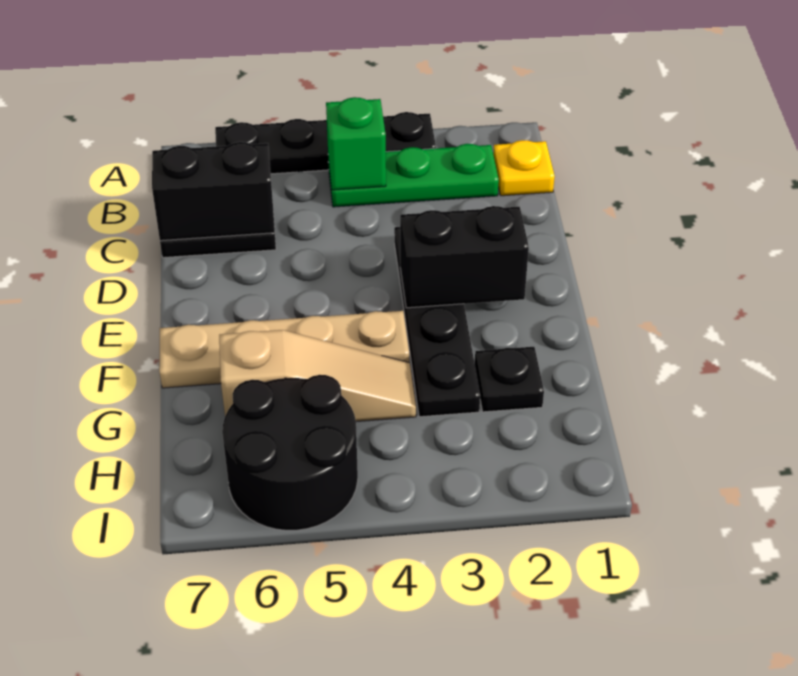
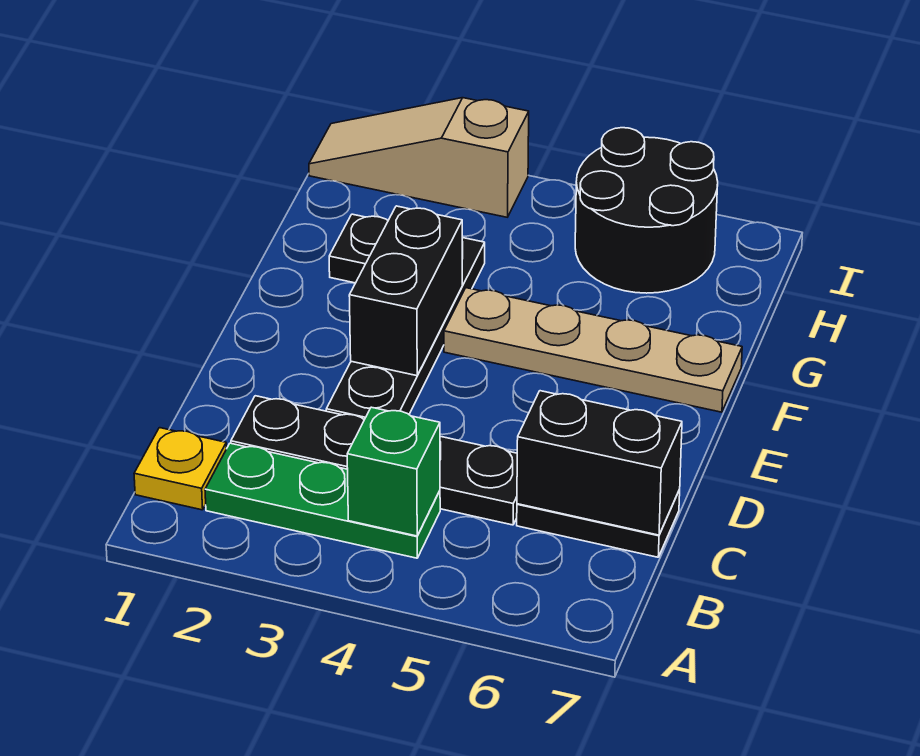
black plate A3:A6 level 1 -> black plate C2:C5 level 1
black brick E2:E3 level 2 -> black brick E3:F3 level 2
tan slope G4:G6 level 1 top 6 -> tan slope I1:I3 level 1 top 3

